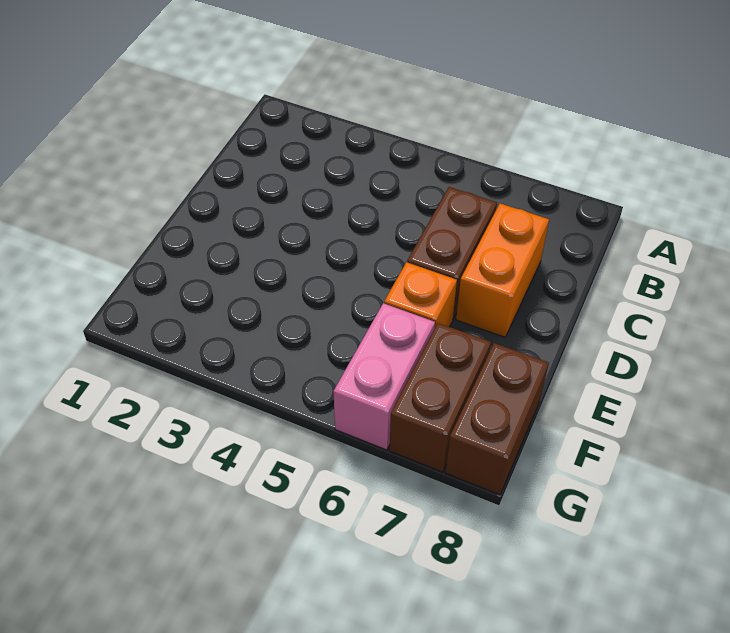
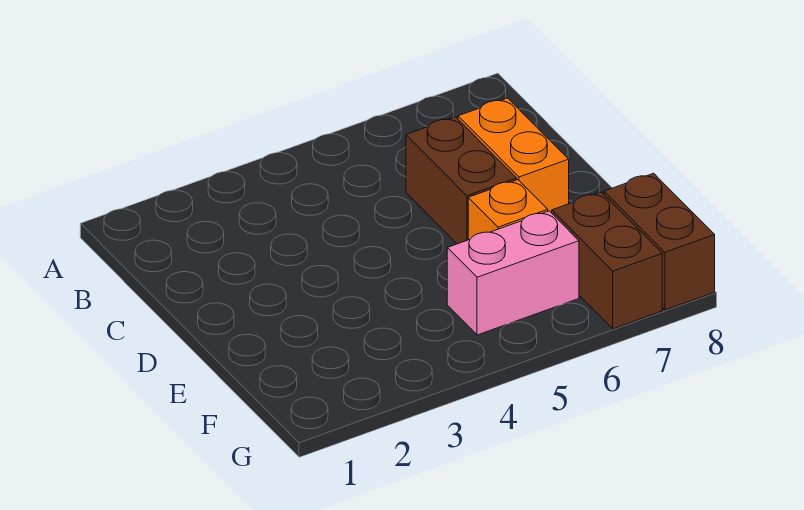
pink brick F6:G6 level 1 -> pink brick F5:F6 level 1

